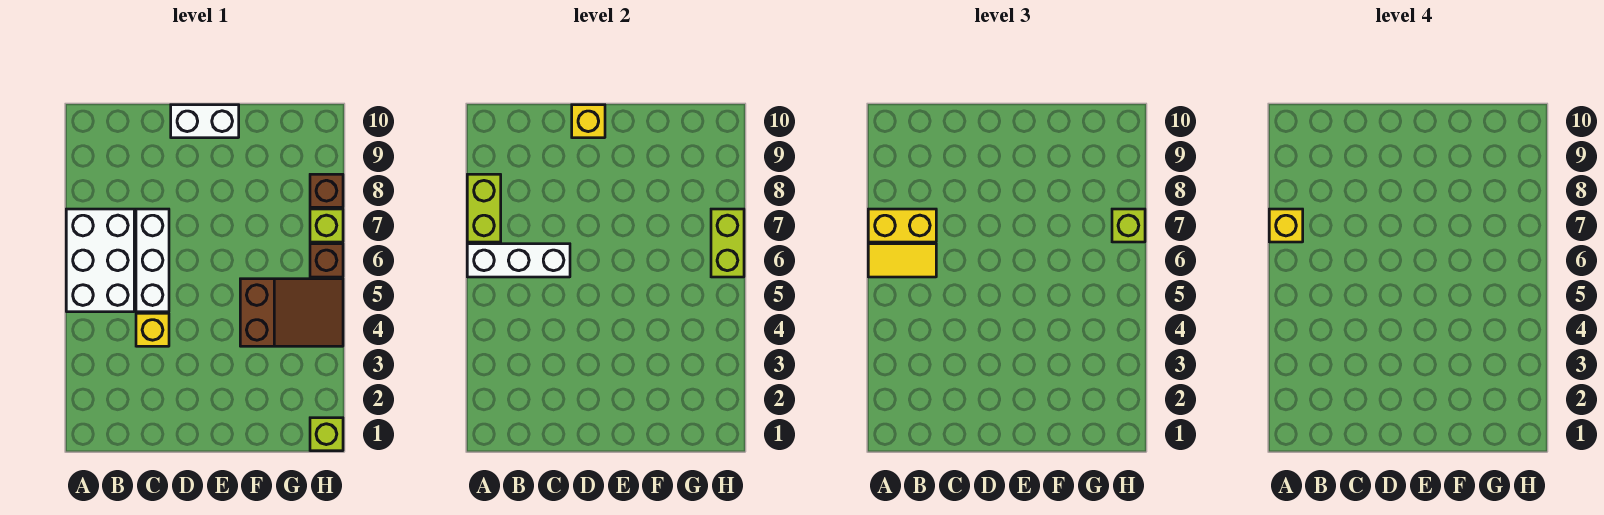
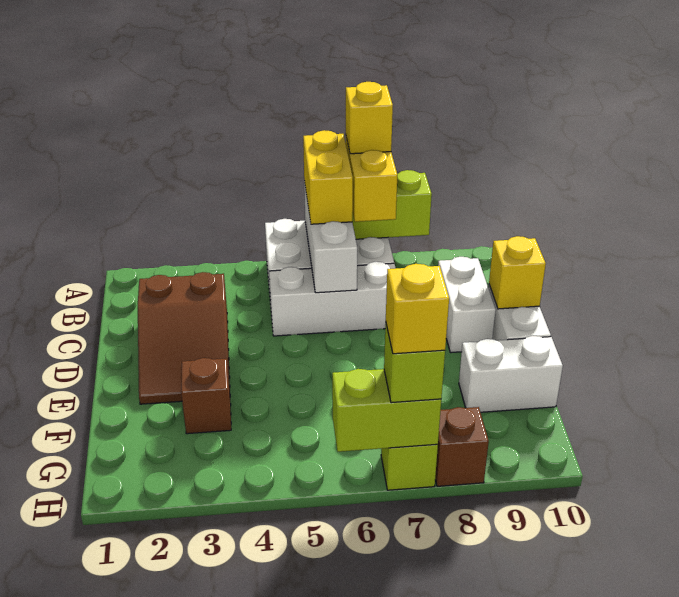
yellow tile A6:B6 level 3 -> yellow brick A6:B6 level 3
yellow brick C4 level 1 -> yellow brick H7 level 4
none -> white brick C9:D9 level 1
brown slope F4:H5 level 1 top F -> brown slope C2:E3 level 1 top C
none -> white brick F9:F10 level 1
lime brick H1 level 1 -> none
brown brick H6 level 1 -> brown brick F3 level 1

